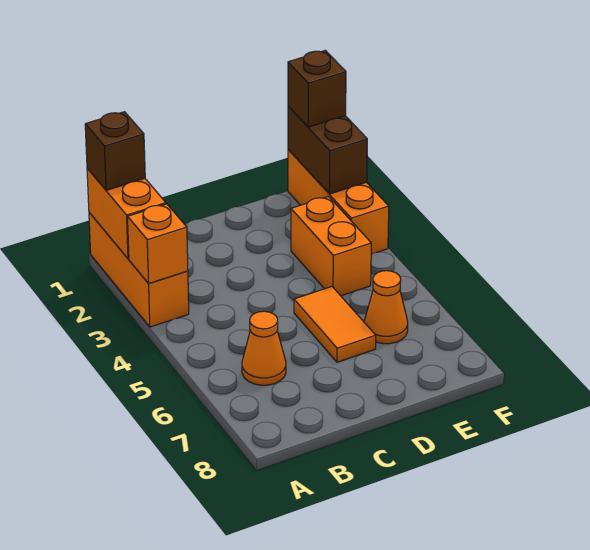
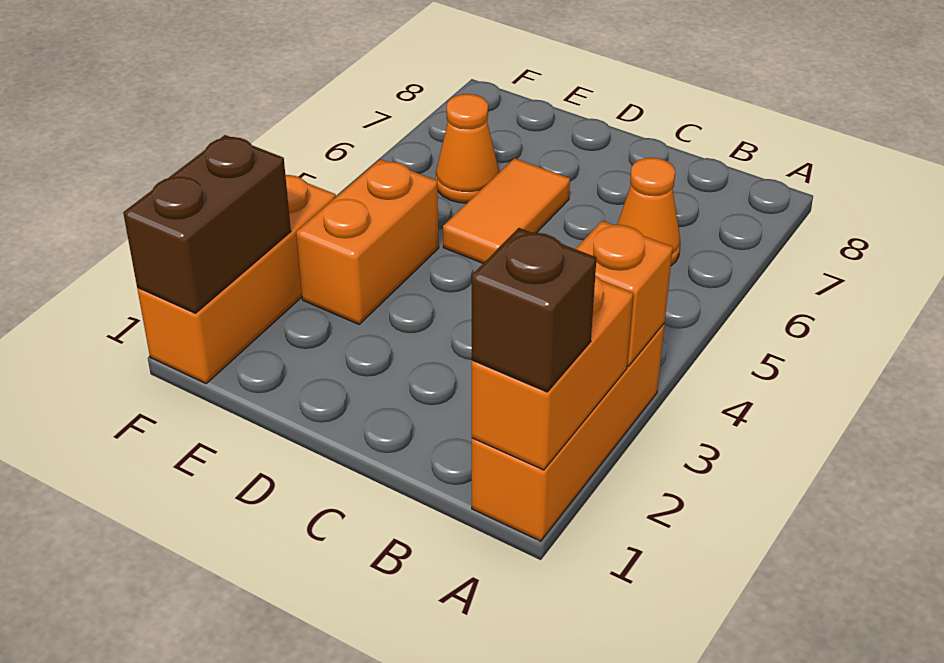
brown brick F1 level 3 -> none

